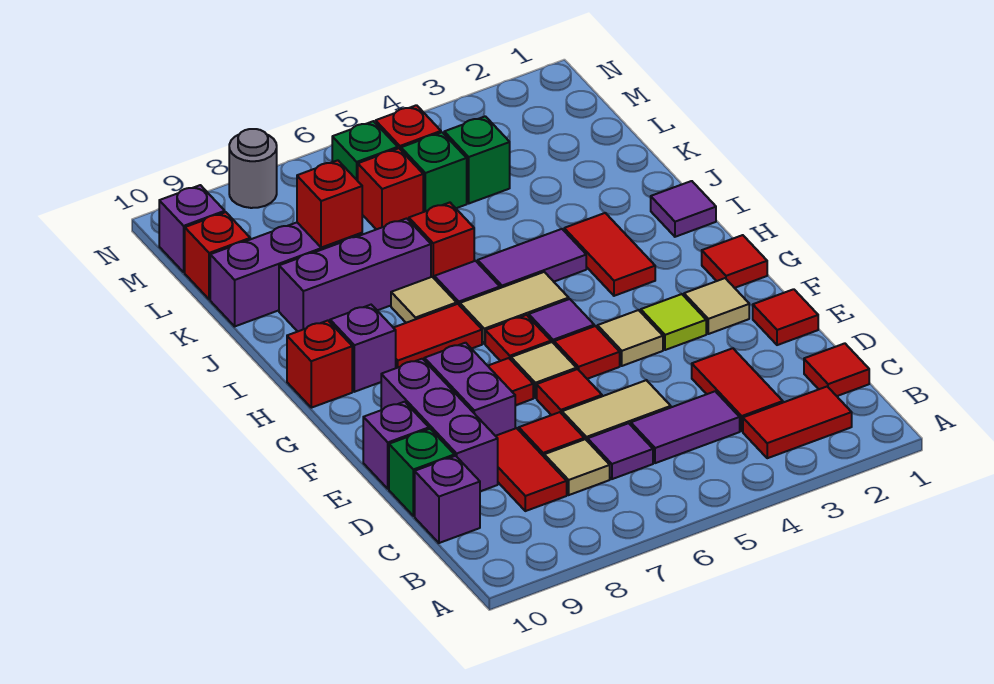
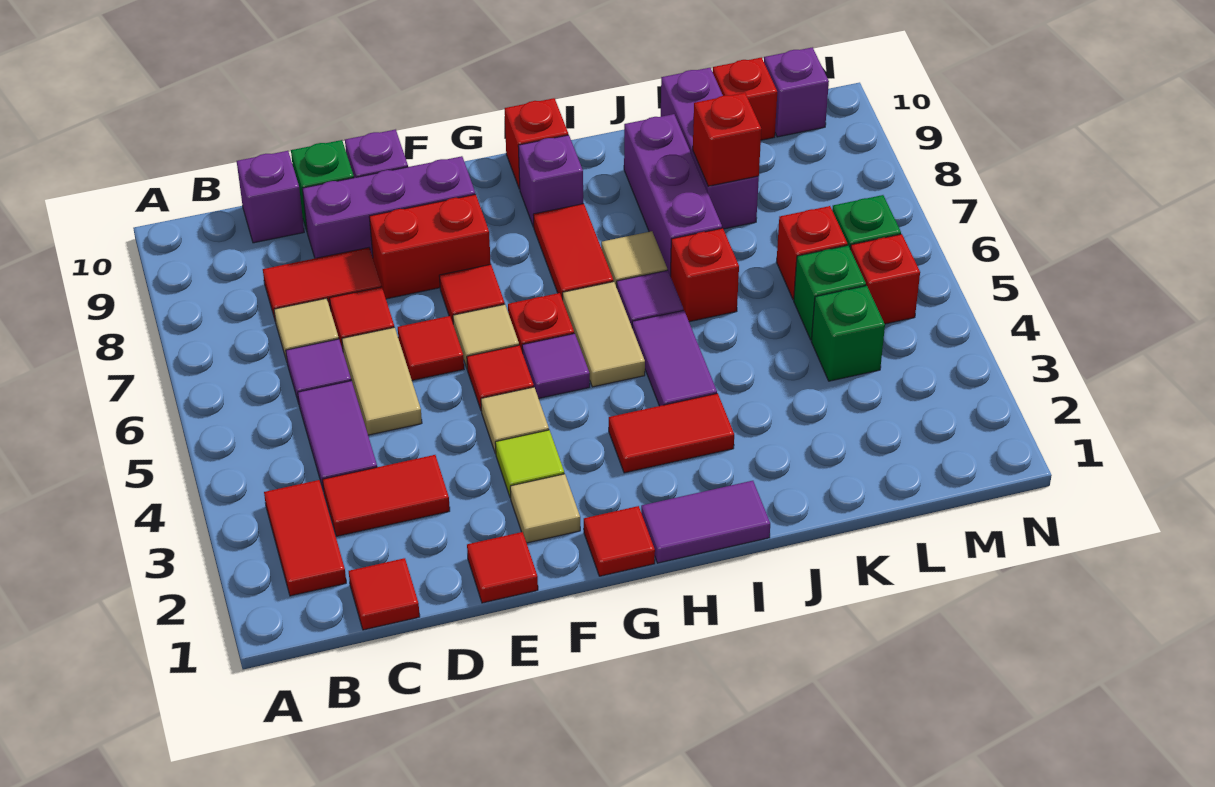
purple brick E8:F8 level 1 -> red brick E8:F8 level 1
purple tile I1 level 1 -> purple tile H1:I1 level 1
grey round brick N8 level 1 -> none

